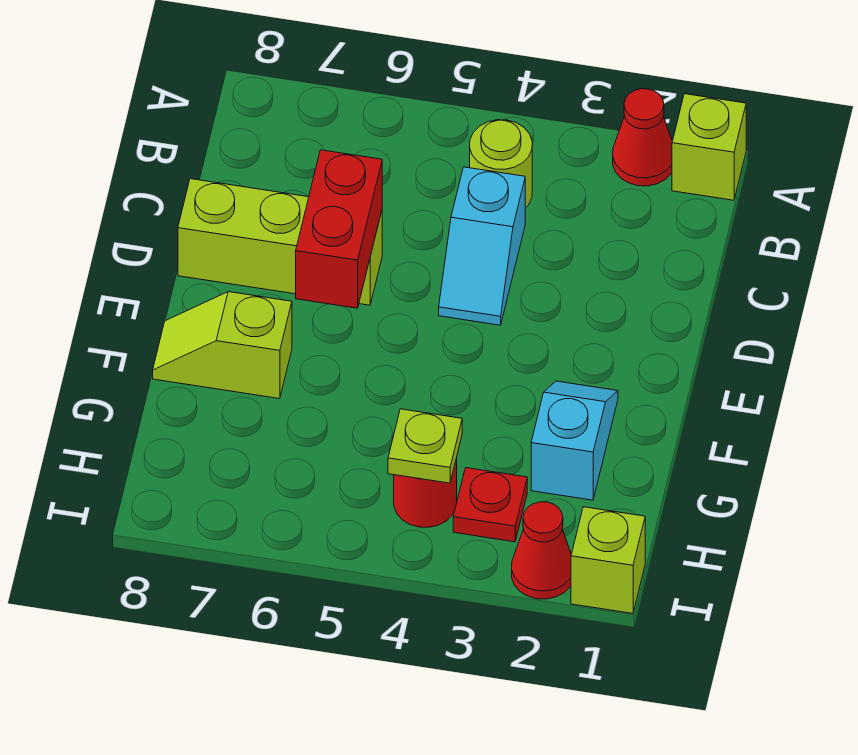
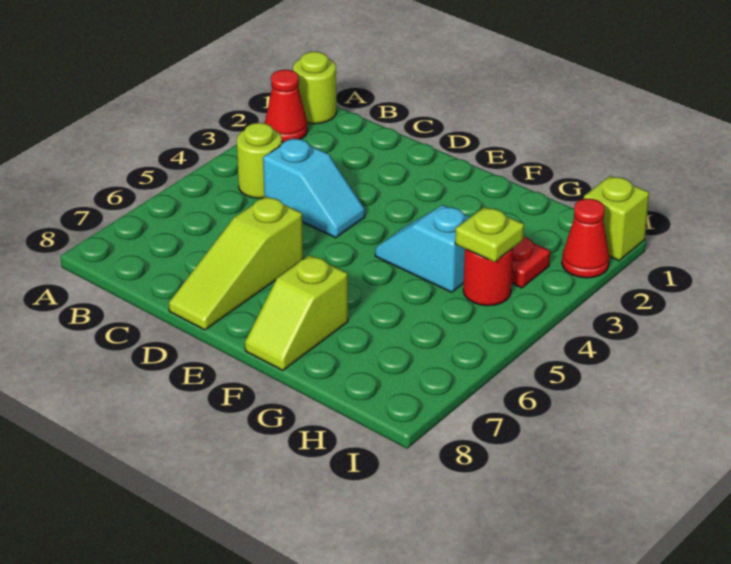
lime brick A1 level 1 -> lime round brick A1 level 1
lime brick D6:D8 level 1 -> lime slope D6:D8 level 1 top 6
red brick D6:E6 level 2 -> none
cyan slope F2:G2 level 1 top G -> cyan slope F4:G4 level 1 top G

